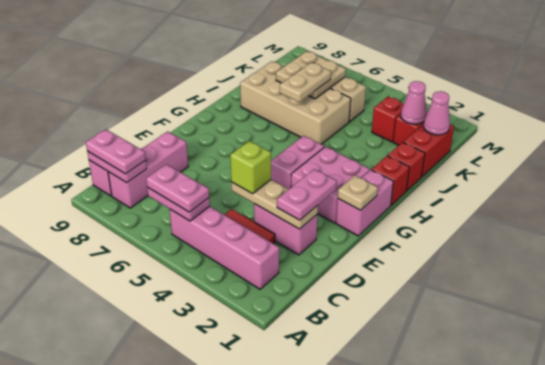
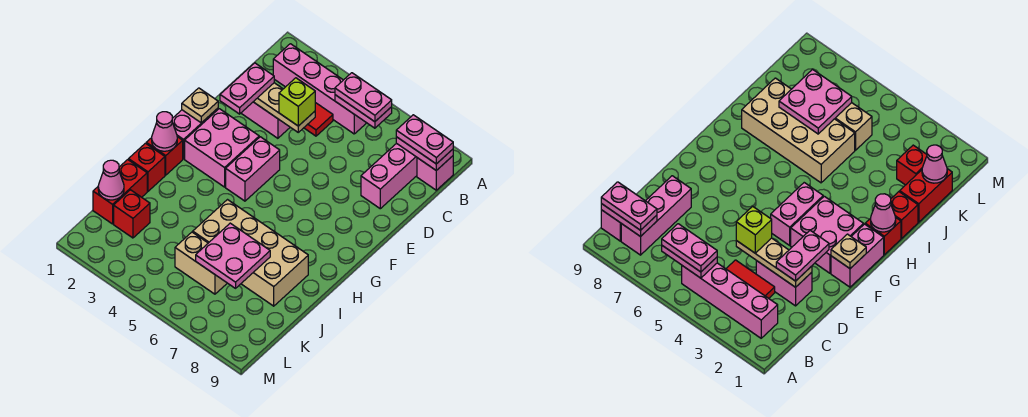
tan plate I6:J6 level 3 -> none
tan plate J6:K7 level 2 -> pink plate J6:K7 level 2
pink cone K2 level 2 -> pink cone H1 level 2
red brick K3 level 1 -> none

